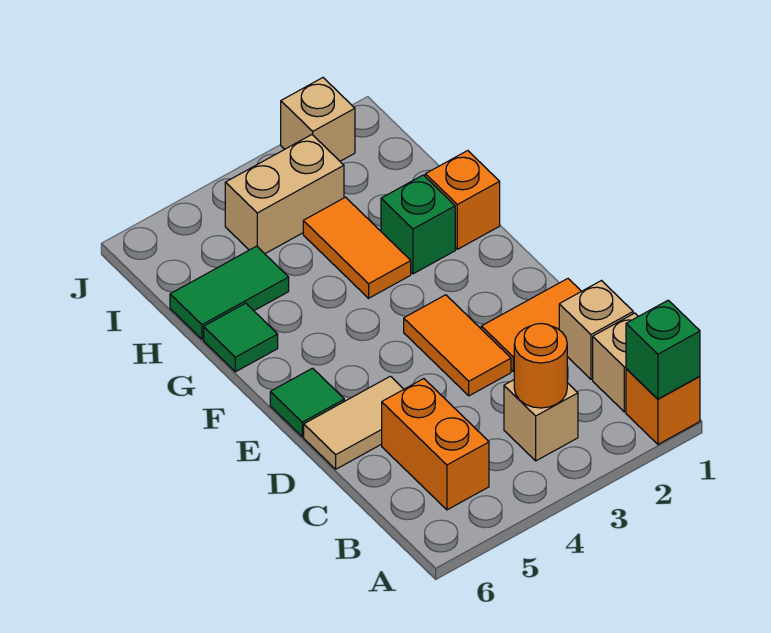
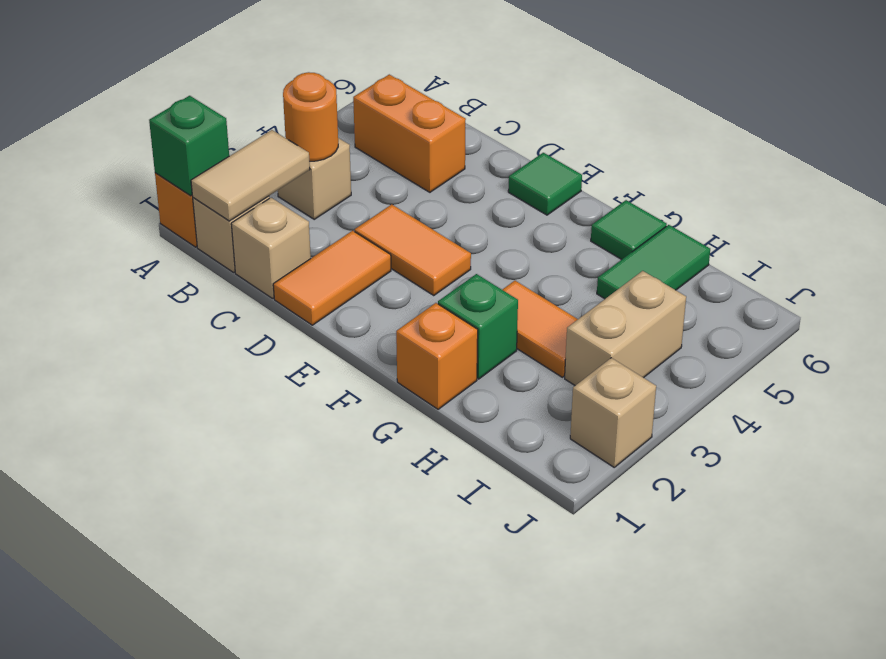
tan tile D5:D6 level 1 -> tan tile B1:B2 level 2

